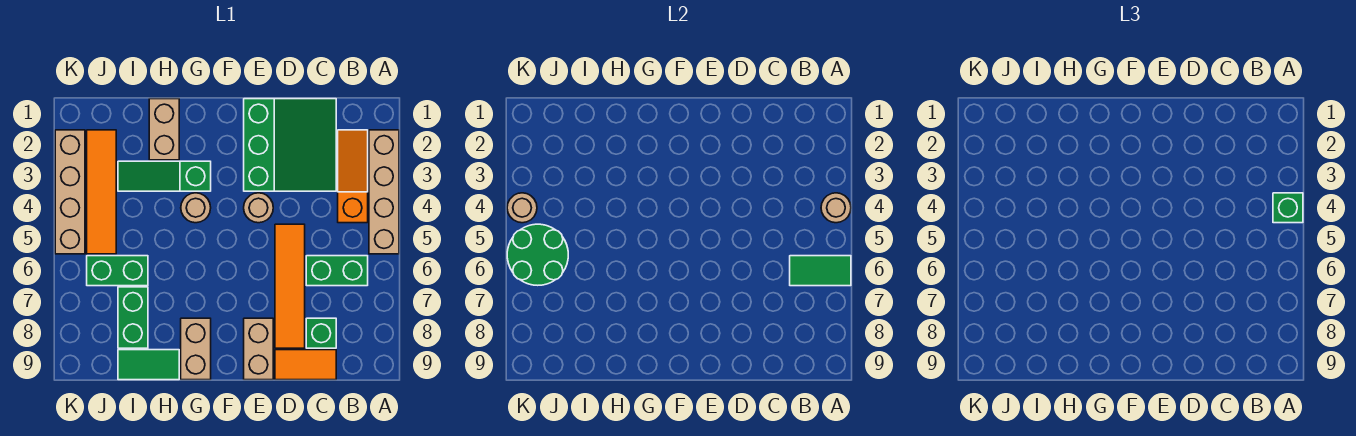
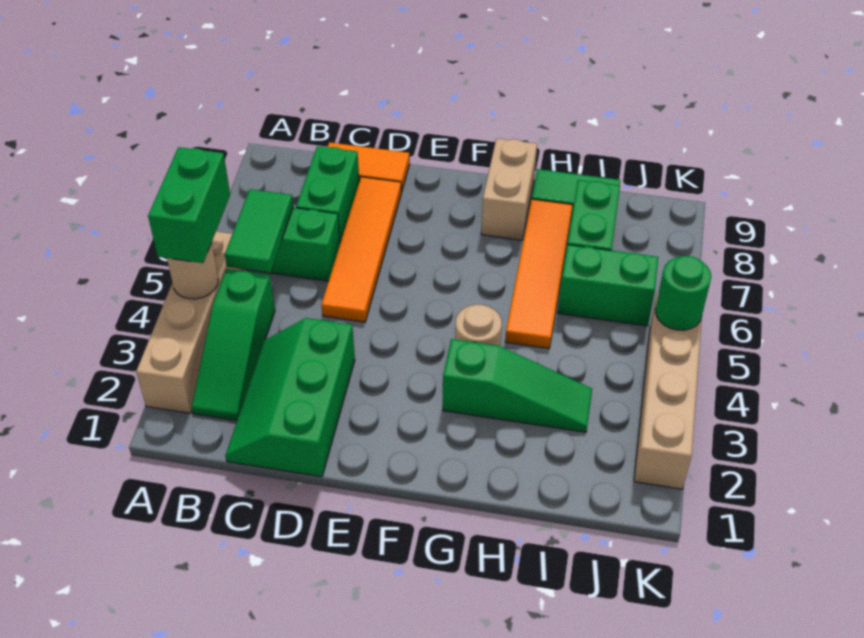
green brick A4 level 3 -> green brick A4:A5 level 3
green tile A6:B6 level 2 -> green tile B5:B6 level 2
orange slope B2:B4 level 1 top 4 -> green slope B2:B4 level 1 top 4
green slope C1:E3 level 1 top E -> green slope C1:D3 level 1 top D
green brick C8 level 1 -> green brick C7:C8 level 1
tan round brick E4 level 1 -> none
tan brick E8:E9 level 1 -> none
tan brick H1:H2 level 1 -> none
orange tile J2:J5 level 1 -> orange tile H5:H8 level 1
green round brick J5:K6 level 2 -> green round brick K5 level 2
tan round brick K4 level 2 -> none

